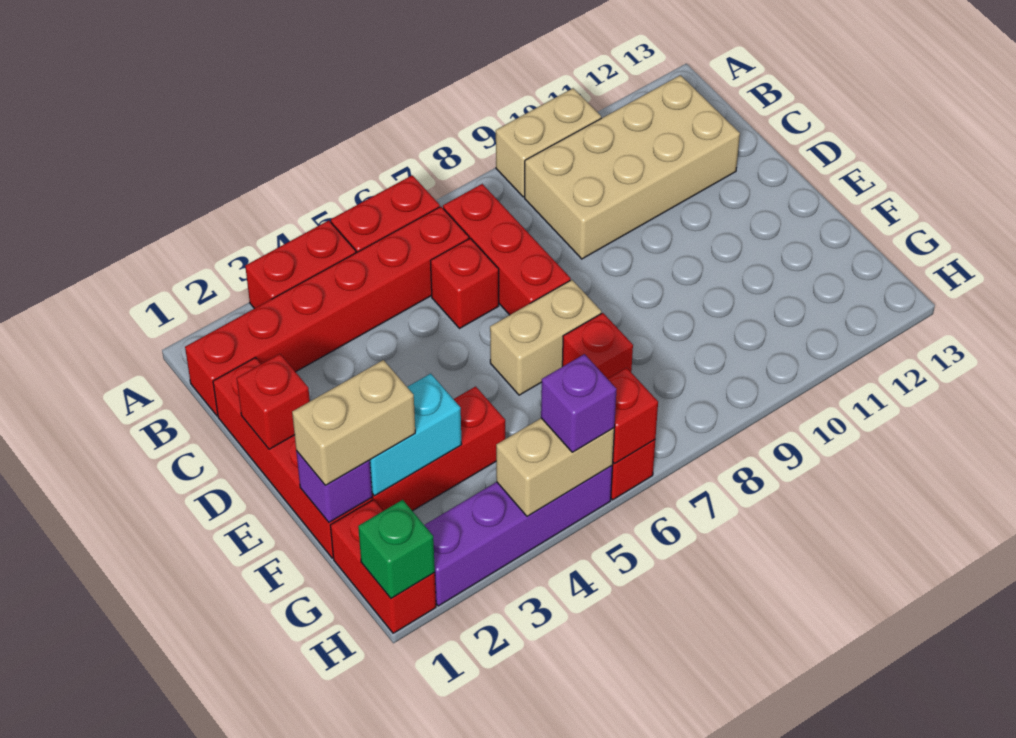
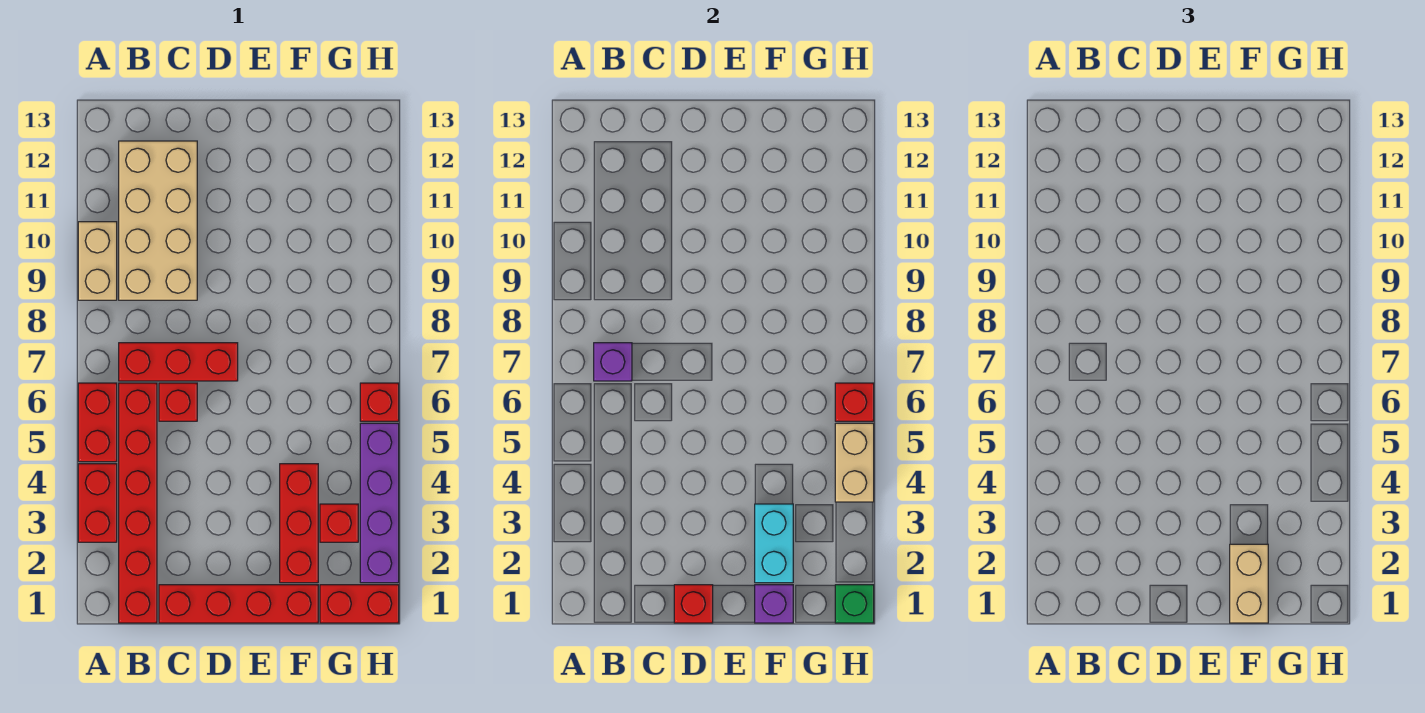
tan brick E6:E7 level 1 -> none
red brick F7 level 1 -> red brick G3 level 1
purple brick H5 level 3 -> purple brick B7 level 2

